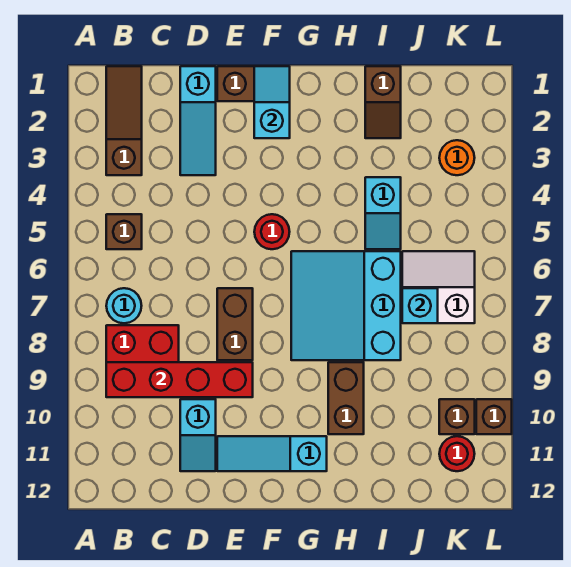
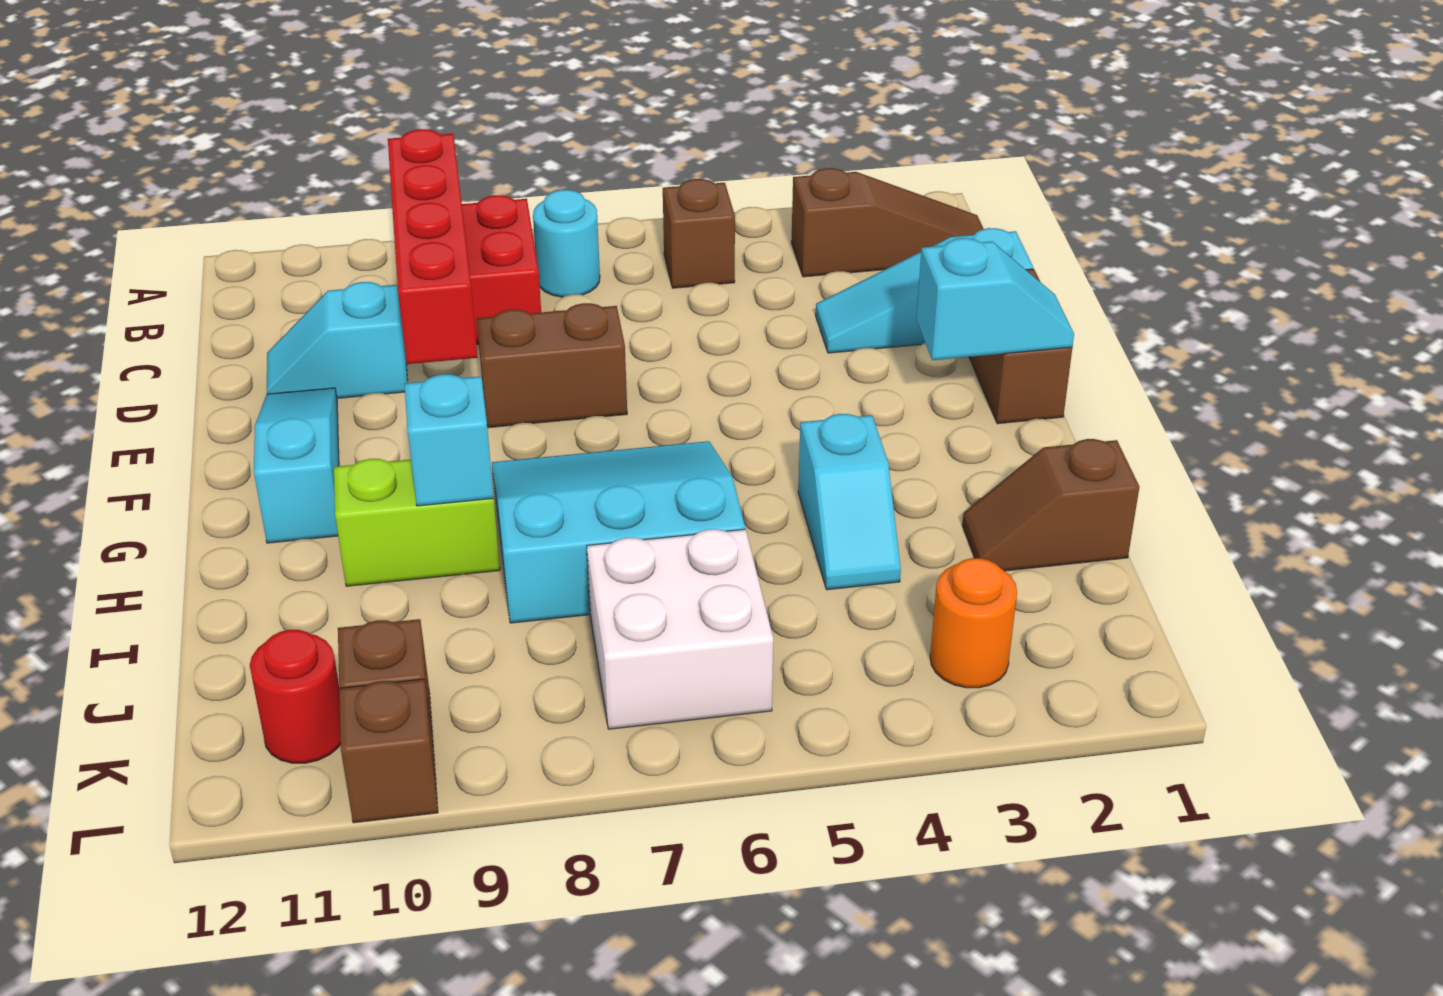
red round brick F5 level 1 -> none
brown brick H9:H10 level 1 -> lime brick H9:H10 level 1
cyan slope I4:I5 level 1 top 4 -> cyan slope H4:I4 level 1 top H
white slope J6:K7 level 1 top 7 -> white brick J6:K7 level 1
cyan brick J7 level 2 -> cyan brick H9 level 2

